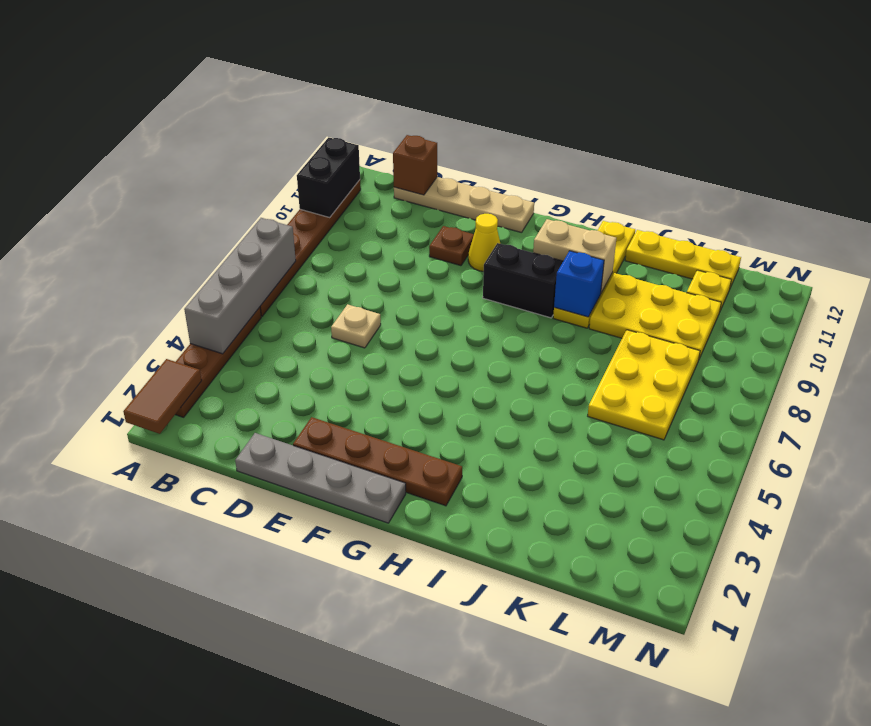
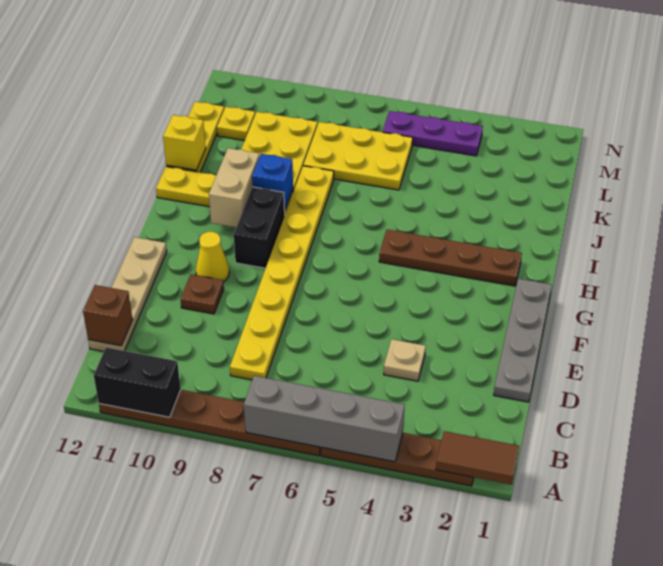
none -> yellow plate C8:J8 level 1
tan plate D6 level 1 -> tan plate D4 level 1
brown plate E2:H2 level 1 -> brown plate H2:H5 level 1
none -> yellow brick J12 level 2
none -> purple plate M4:M6 level 1

